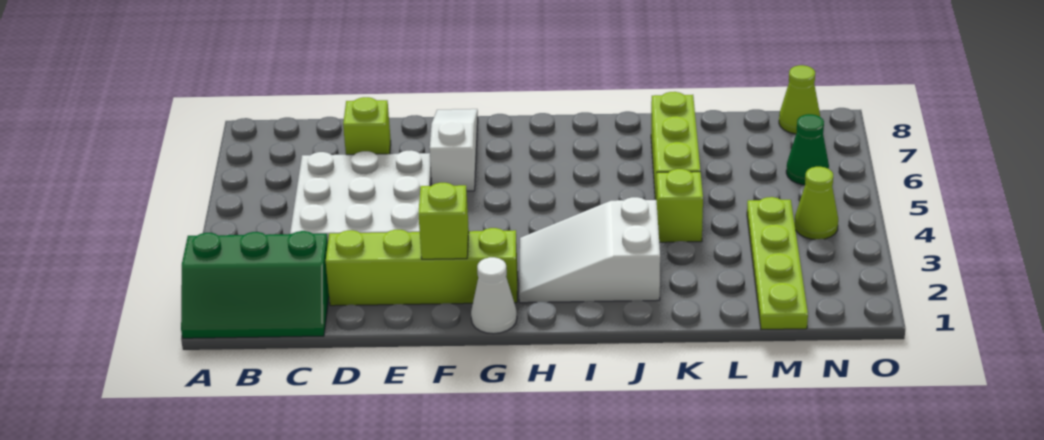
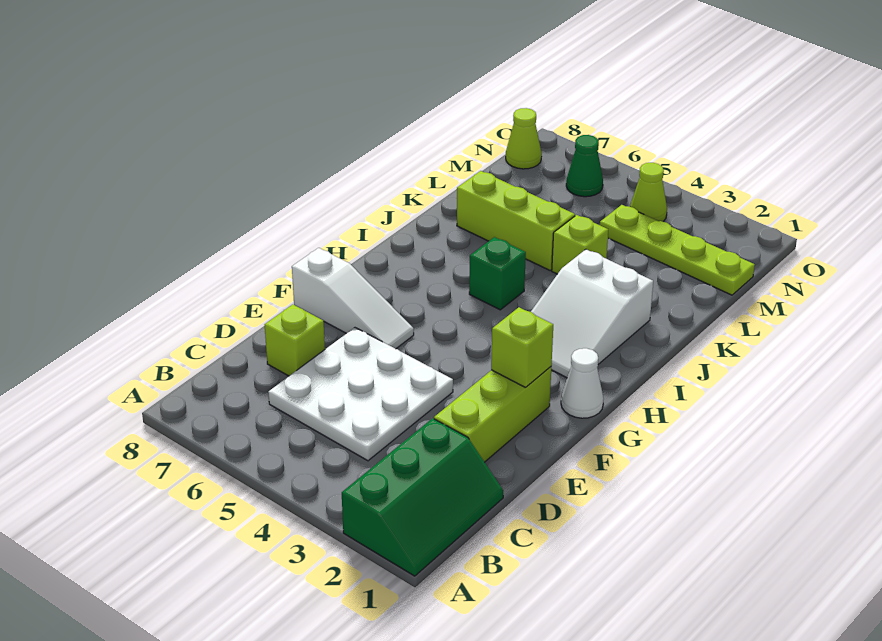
lime brick D2:G2 level 1 -> lime brick D2:F2 level 1
white slope F6:F8 level 1 top 6 -> white slope F6:F8 level 1 top 8
none -> green brick I5 level 1

